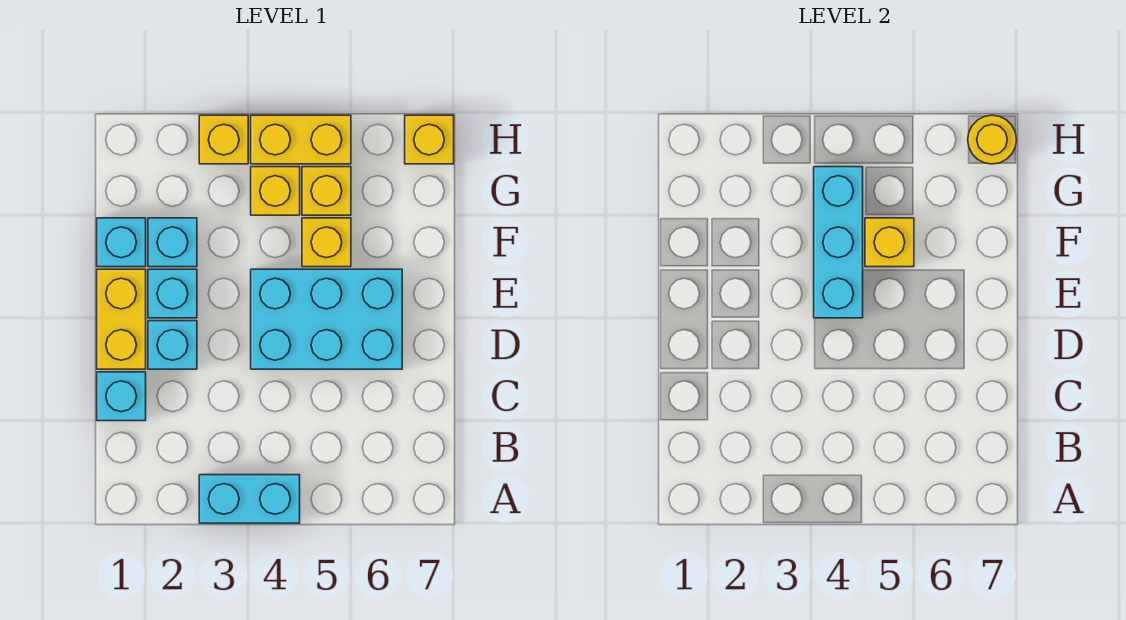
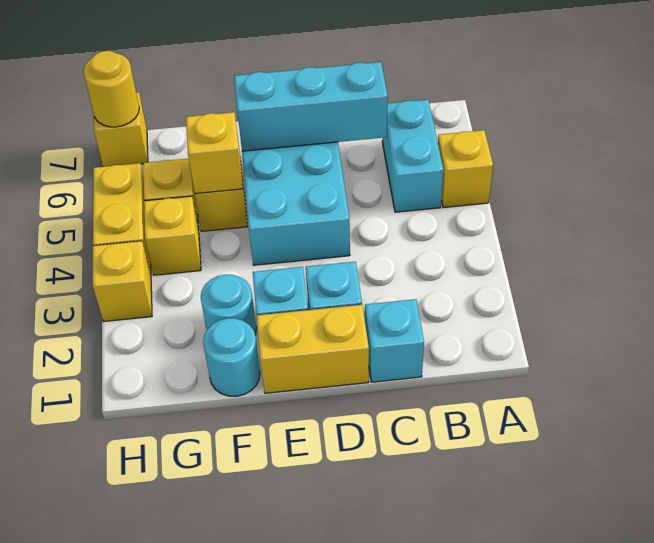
cyan brick A3:A4 level 1 -> cyan brick B5:B6 level 1
none -> yellow brick A5 level 1
cyan brick E4:G4 level 2 -> cyan brick C6:E6 level 2
cyan brick F1 level 1 -> cyan round brick F1 level 1
cyan brick F2 level 1 -> cyan round brick F2 level 1

